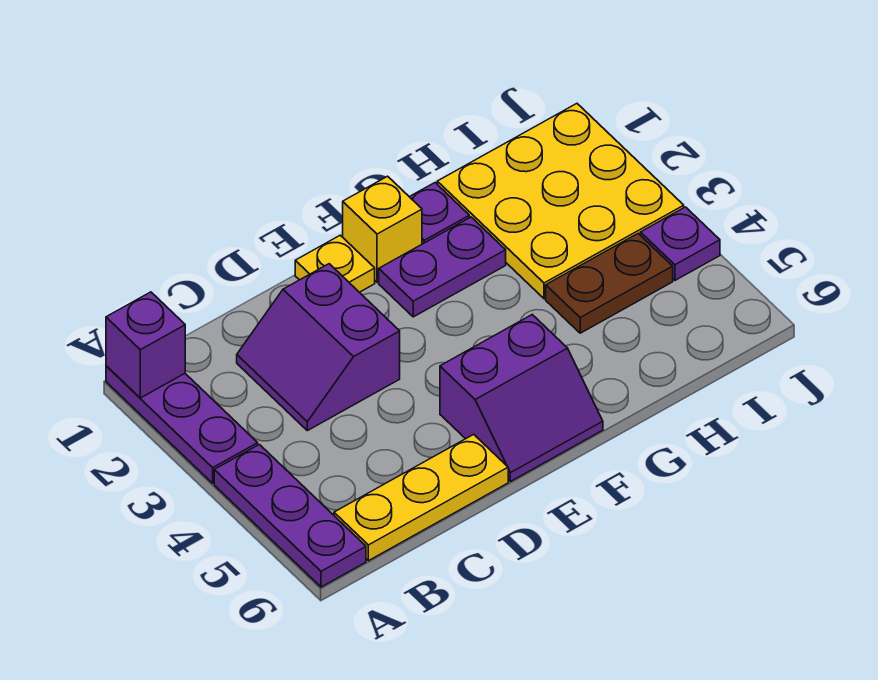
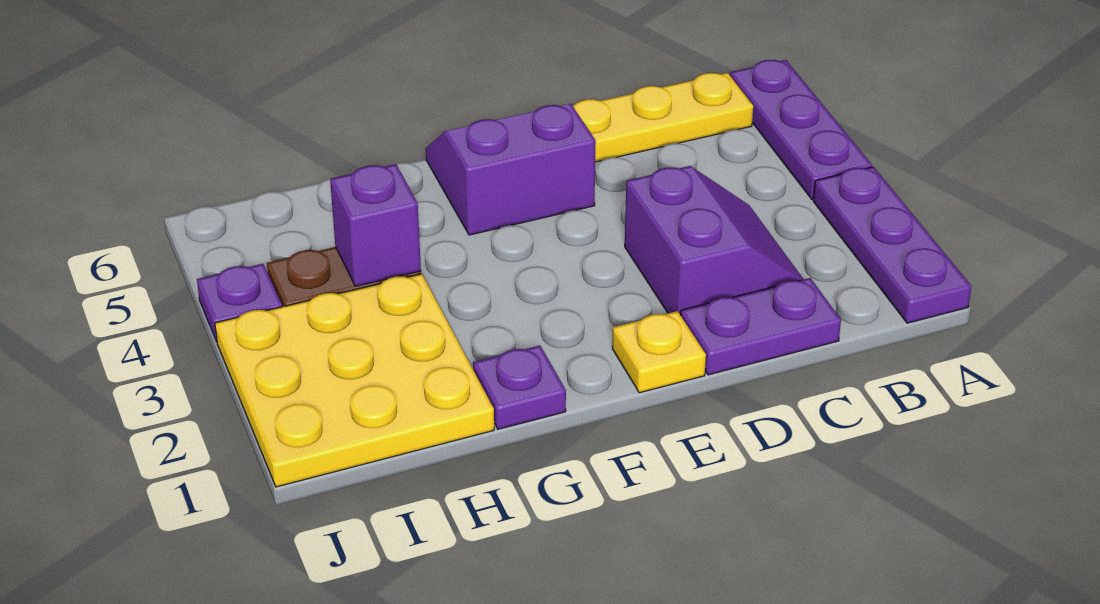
purple brick A1 level 2 -> purple brick H4 level 2
yellow brick F1 level 1 -> none
purple plate F2:G2 level 1 -> purple plate C1:D1 level 1

